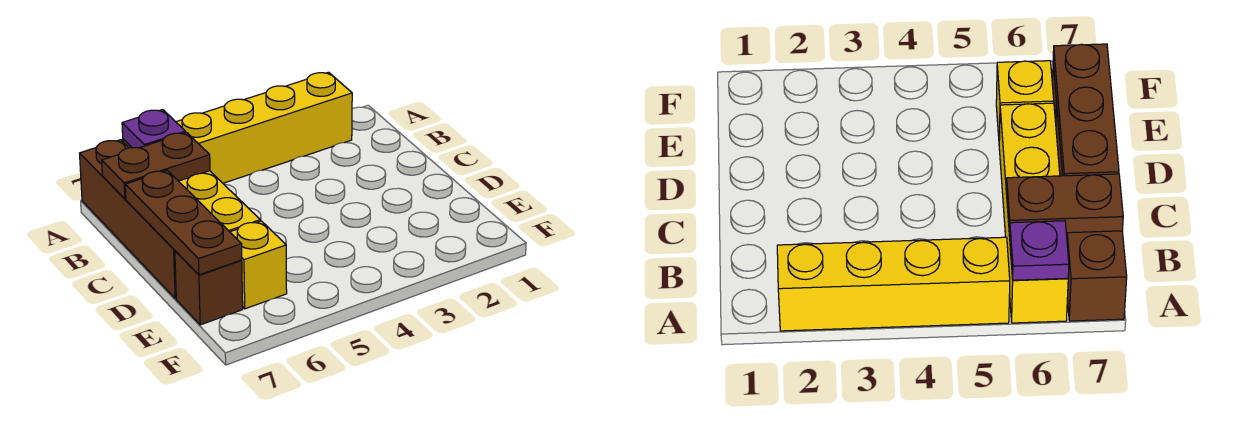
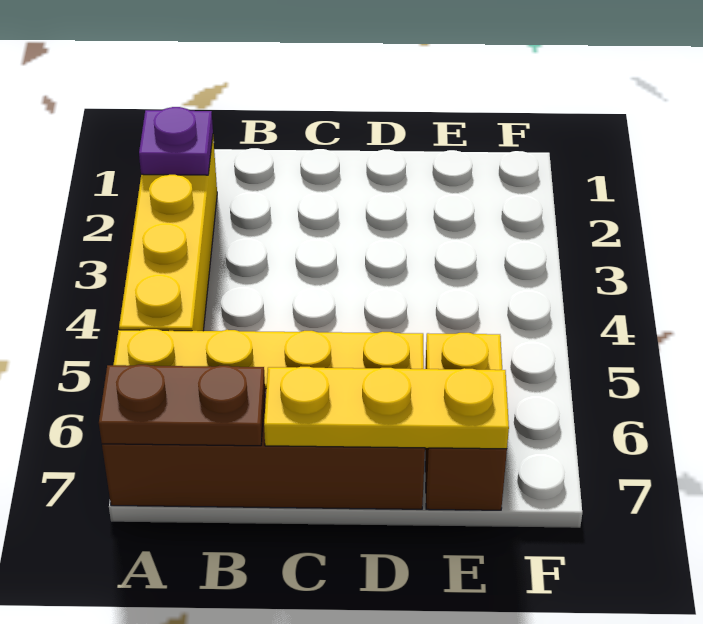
purple plate A6 level 2 -> purple plate A2 level 2
brown plate B6:B7 level 2 -> brown plate A7:B7 level 2
brown plate C7:E7 level 2 -> yellow plate C7:E7 level 2

